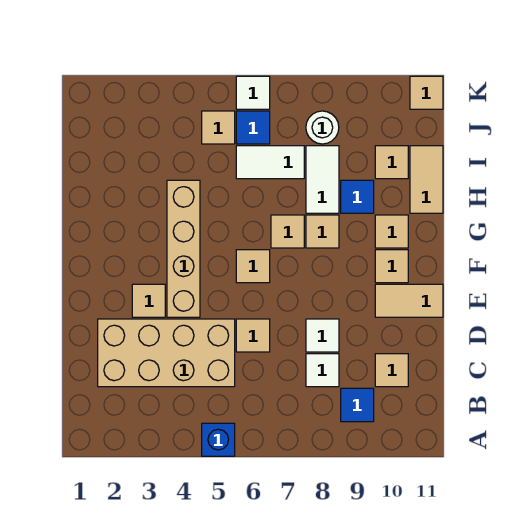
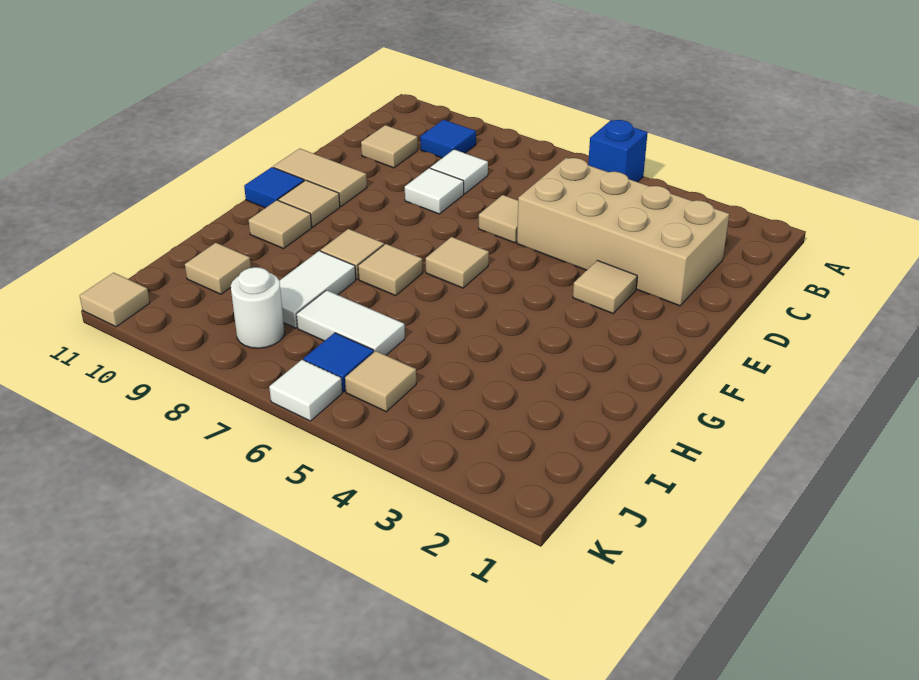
tan brick E4:H4 level 1 -> none
blue tile H9 level 1 -> blue tile F11 level 1
tan tile H11:I11 level 1 -> none

